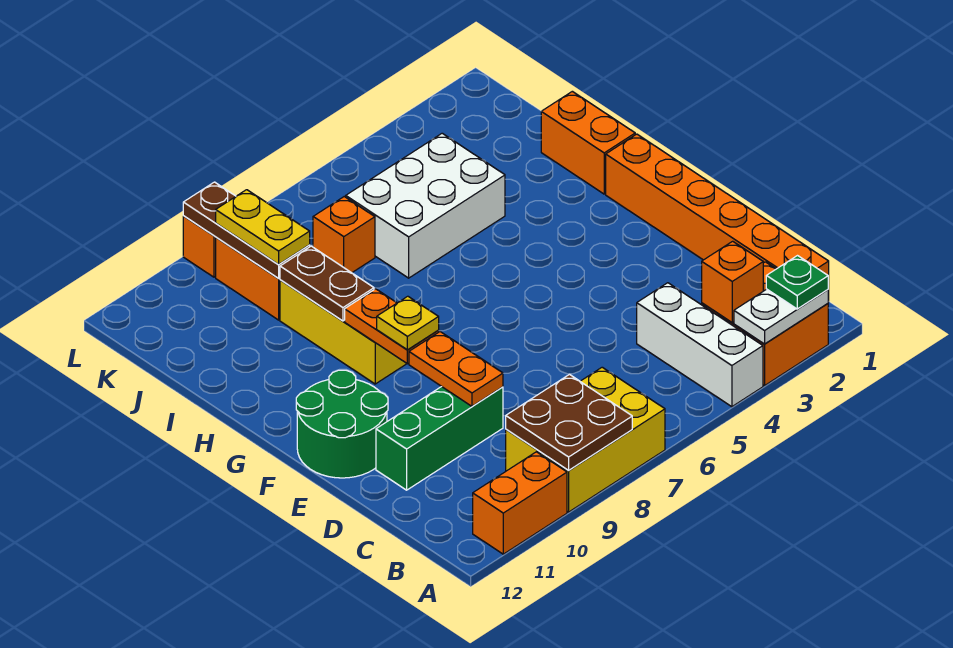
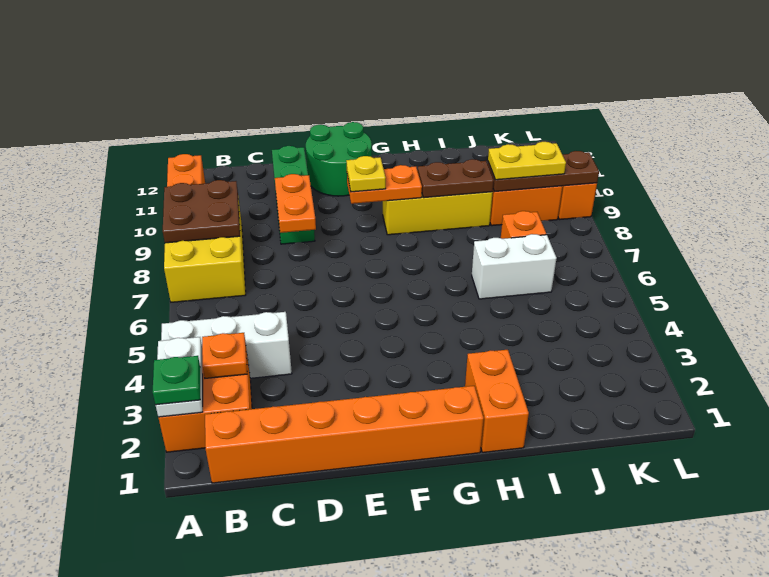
orange brick B3 level 2 -> orange plate B3 level 2
orange plate D9:E9 level 2 -> orange plate D8:D9 level 2
orange brick H1:I1 level 1 -> orange brick H1:H2 level 1
white brick I4:J6 level 1 -> white brick I6:J6 level 1

